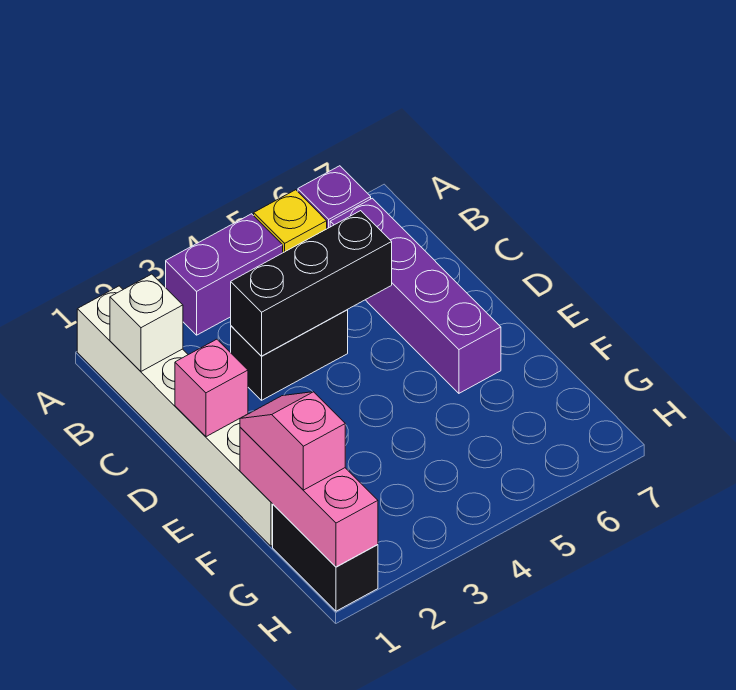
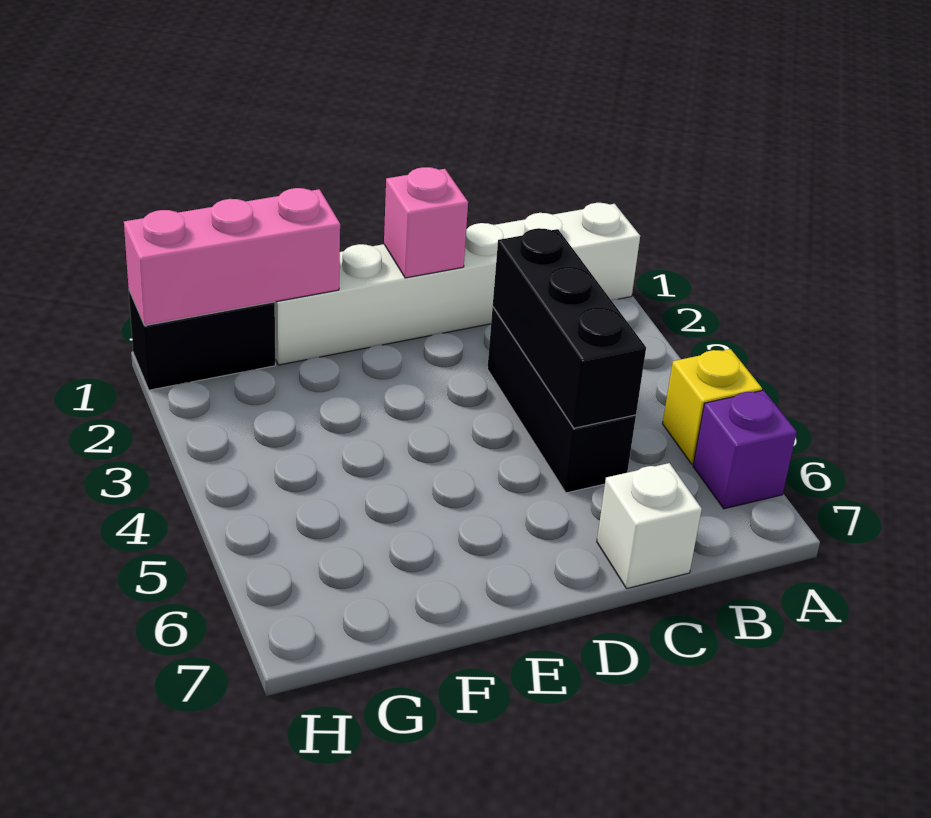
purple brick A3:A4 level 1 -> none
white brick B1 level 2 -> white brick C7 level 1
purple brick B6:E6 level 1 -> none
black brick C3:C4 level 1 -> black brick C3:C5 level 1
pink slope F1:G1 level 3 top G -> none

